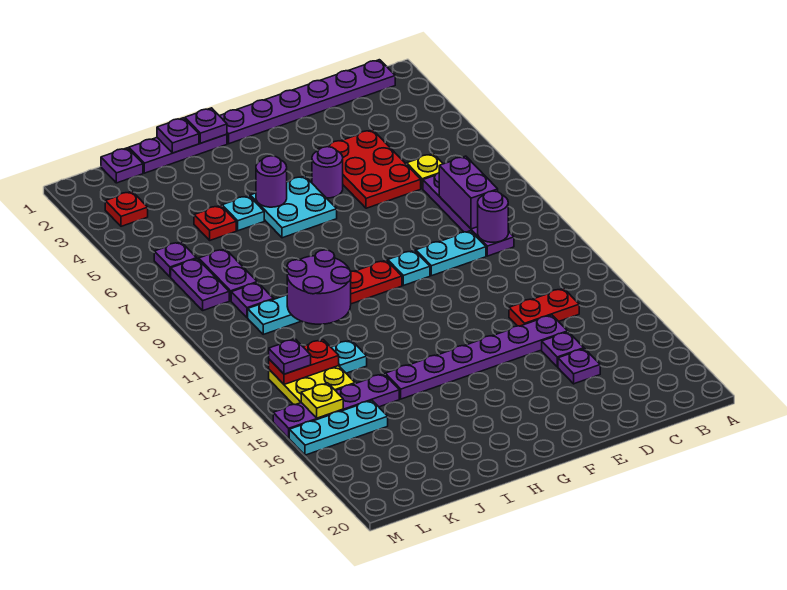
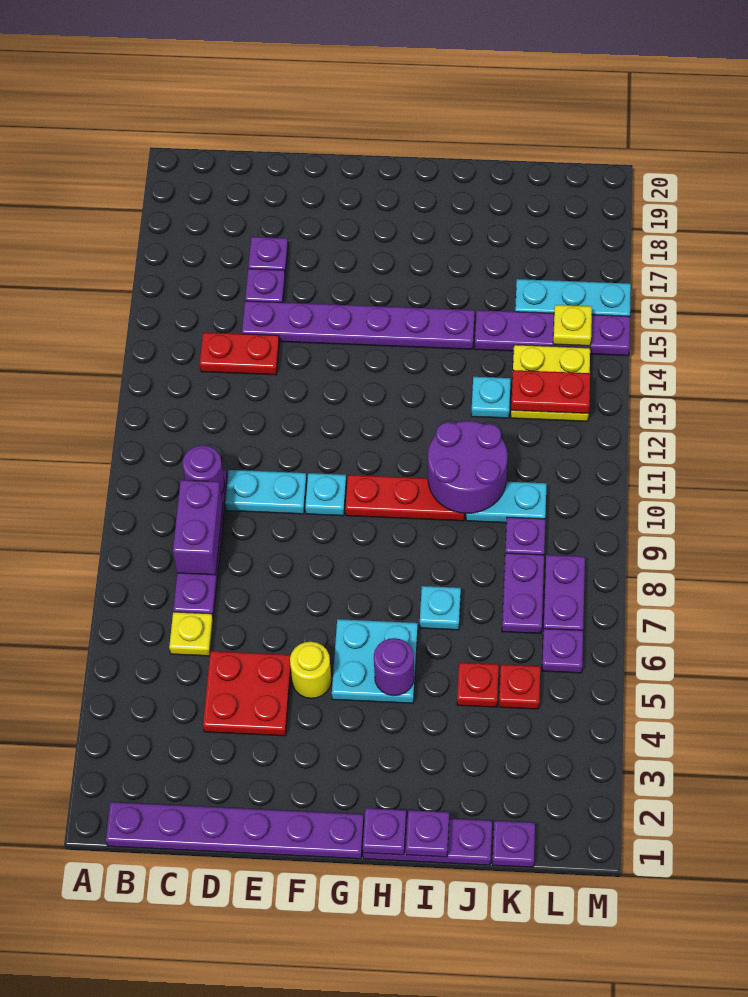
red plate D4:E6 level 1 -> red plate D4:E5 level 1
purple round brick F5 level 1 -> yellow round brick F5 level 1
cyan plate I5 level 1 -> cyan plate I7 level 1
red plate L3 level 1 -> red plate K5 level 1
purple plate L13 level 3 -> none

